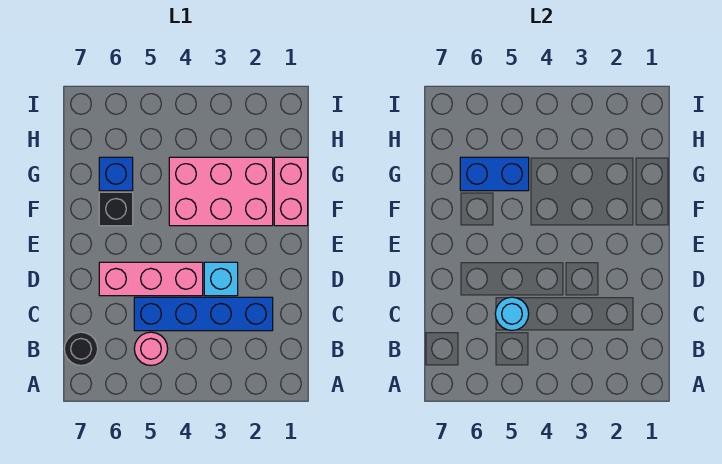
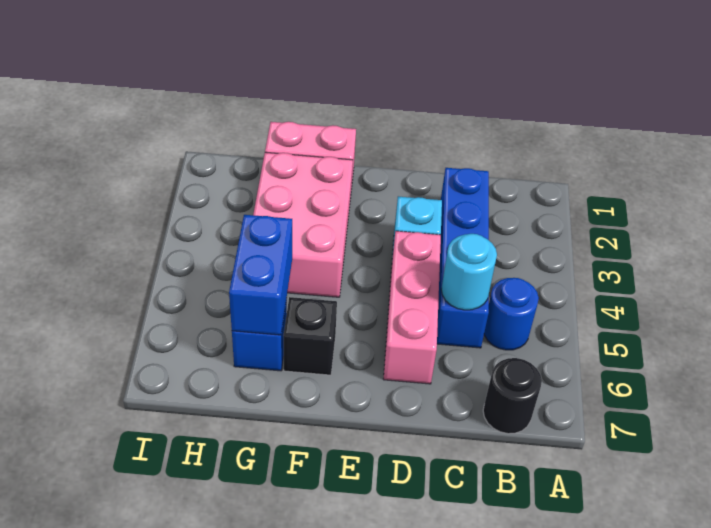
pink round brick B5 level 1 -> blue round brick B5 level 1

